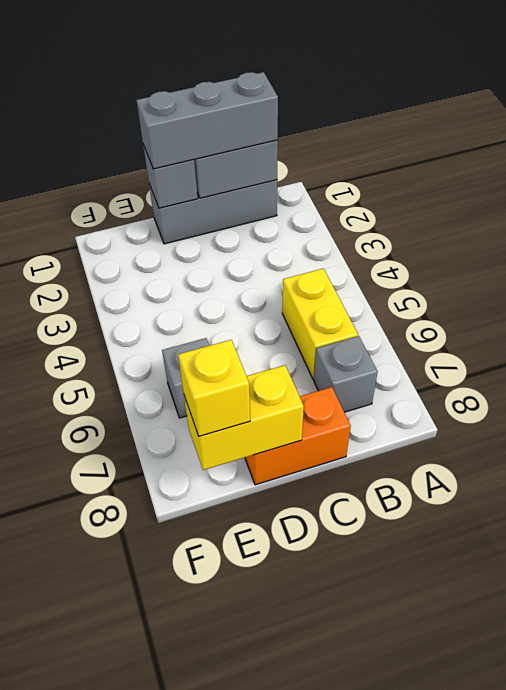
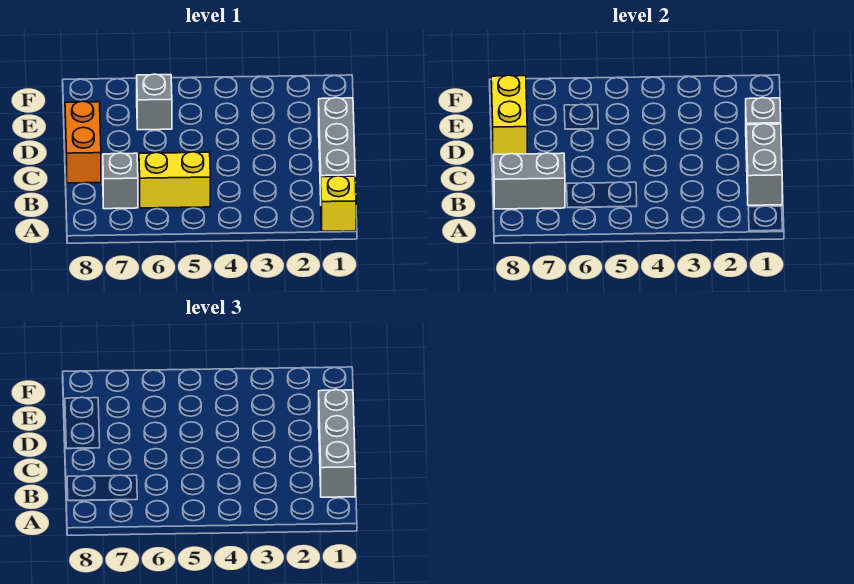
none -> grey brick B7:B8 level 2
yellow brick E8 level 3 -> yellow brick A1 level 1

